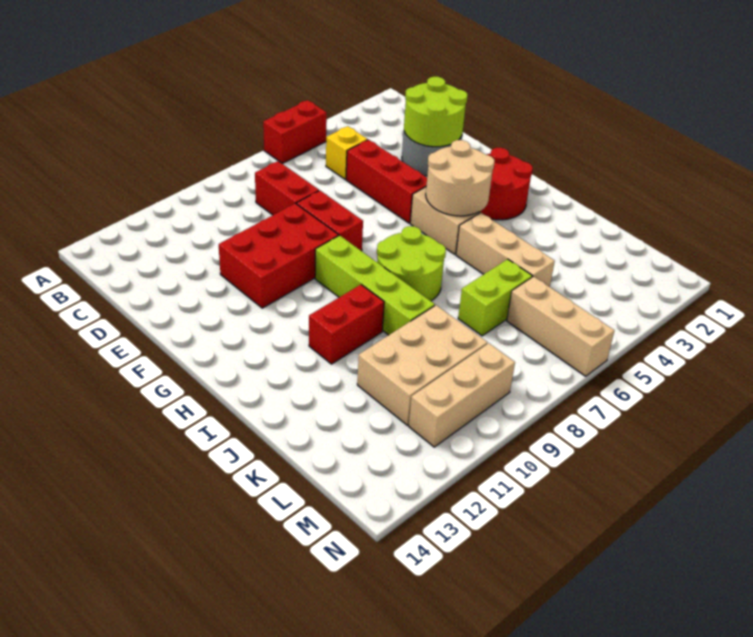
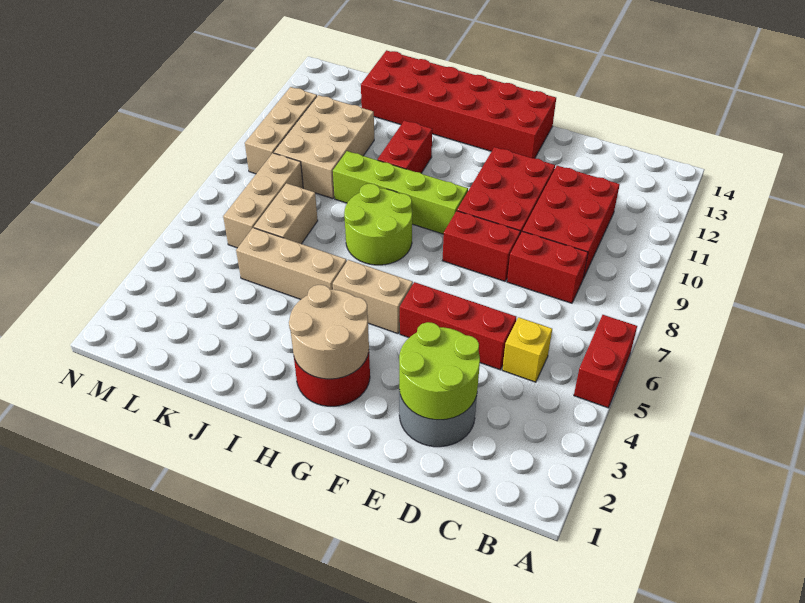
none -> red brick C9:D11 level 1
none -> red brick F13:K14 level 1
tan round brick G4:H5 level 2 -> tan round brick G2:H3 level 2
lime brick K6:K7 level 1 -> tan brick K6:K7 level 1
tan brick L6:N6 level 1 -> tan brick L6:L8 level 1

